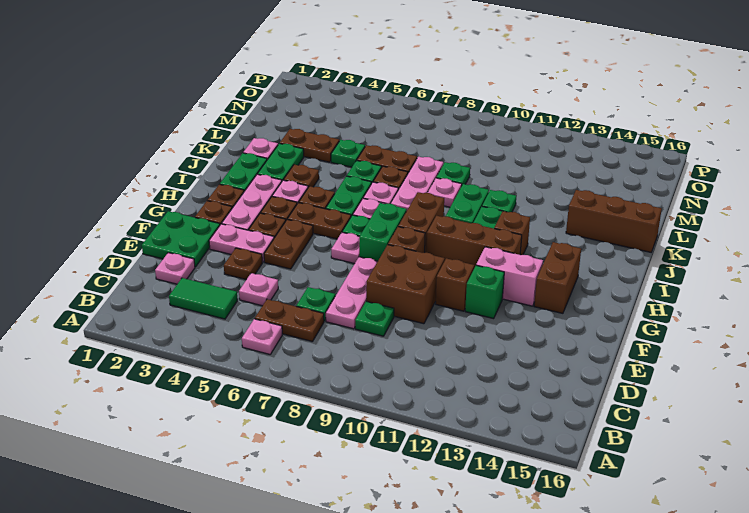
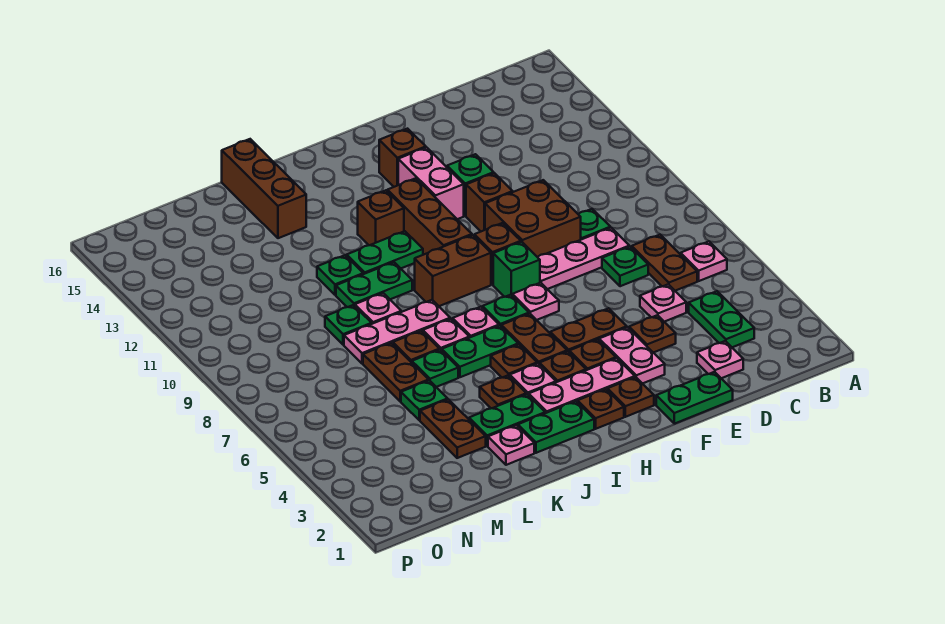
green tile C3:C4 level 1 -> green plate C3:C4 level 1
green plate E1:F2 level 1 -> green plate E1:F1 level 1
green brick G8:H8 level 1 -> green brick G8 level 1
brown brick G14:H14 level 1 -> brown brick G14 level 1

